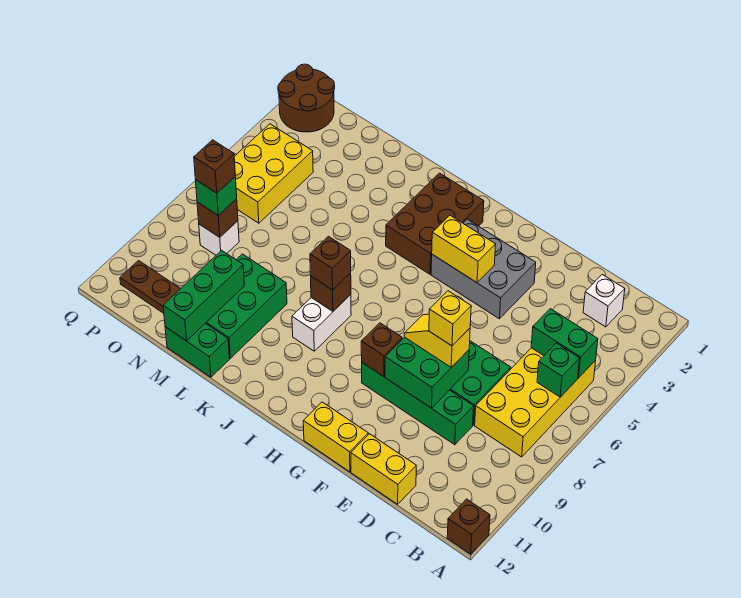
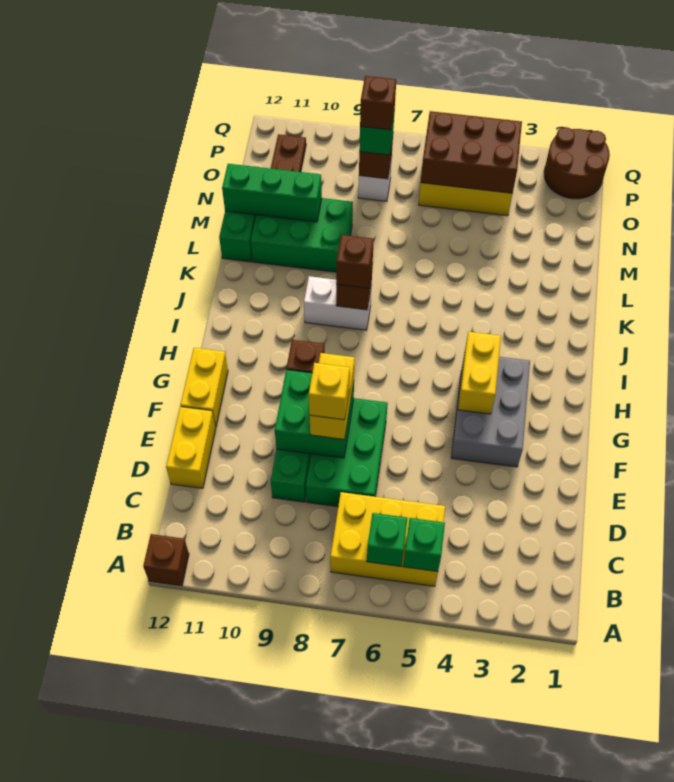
yellow brick B5:C8 level 1 -> yellow brick B5:C7 level 1
green brick B5:C5 level 2 -> green brick B5 level 2
white brick C2 level 1 -> none
yellow slope E8:F8 level 3 top E -> yellow brick E8:F8 level 3
brown brick I2:J4 level 1 -> brown brick O4:P6 level 2

